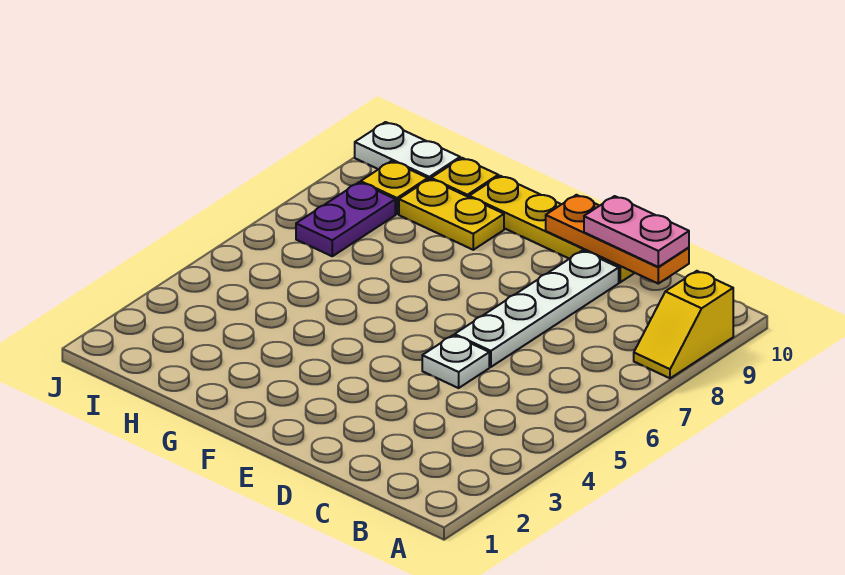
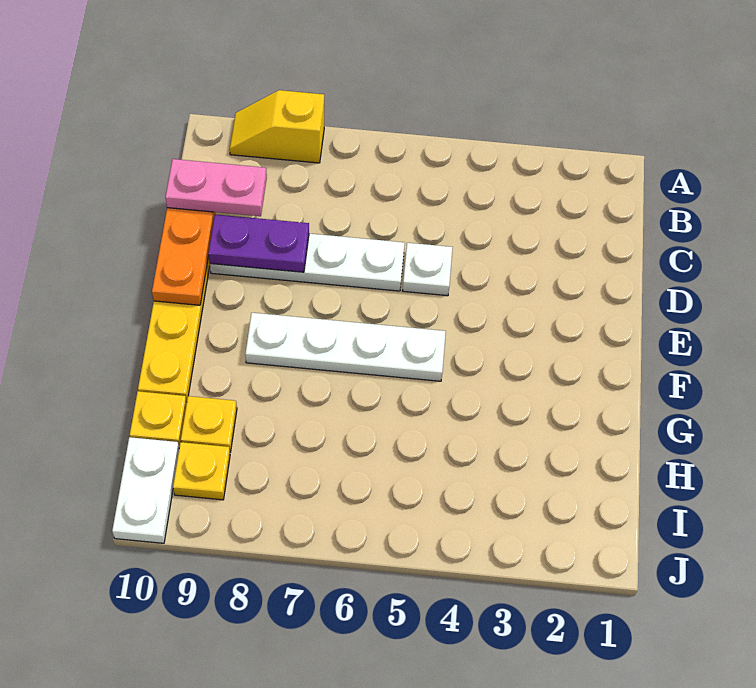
yellow slope A8:A9 level 1 top 9 -> yellow slope A8:A9 level 1 top 8
pink plate C10:D10 level 3 -> pink plate C9:C10 level 3
none -> white plate F5:F8 level 1
yellow plate G9:H9 level 1 -> yellow plate H9 level 1
purple plate I7:I8 level 1 -> purple plate D8:D9 level 2

